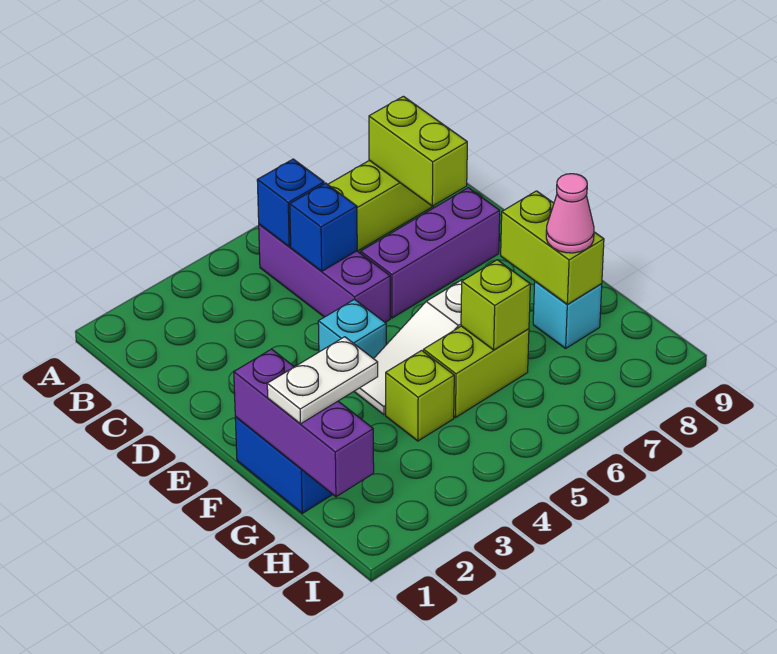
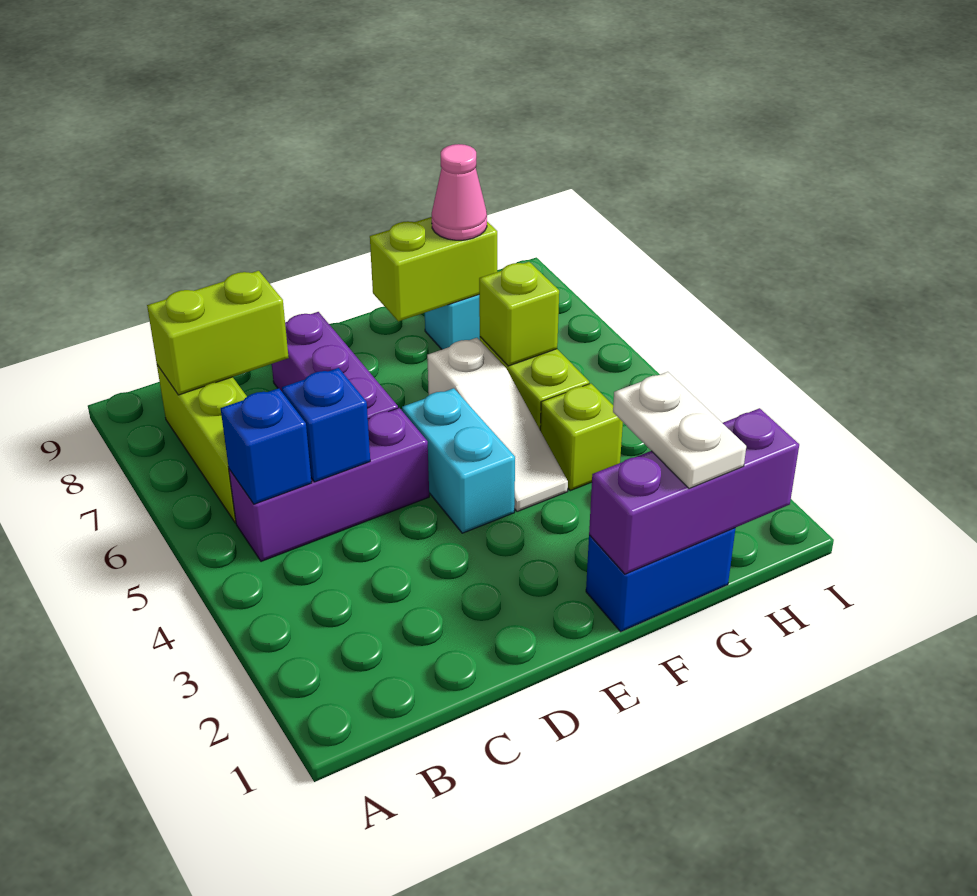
cyan brick E4 level 1 -> cyan brick E4:E5 level 1

